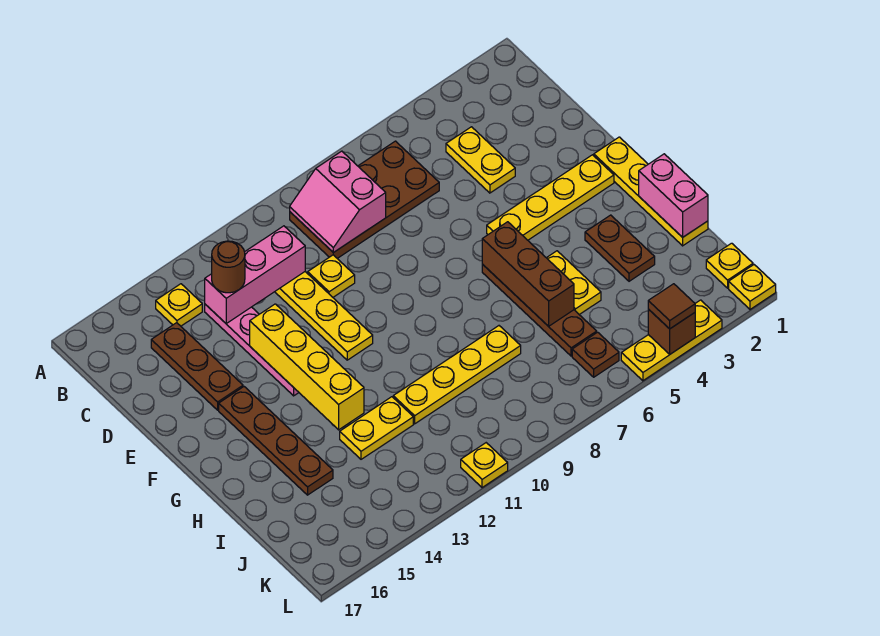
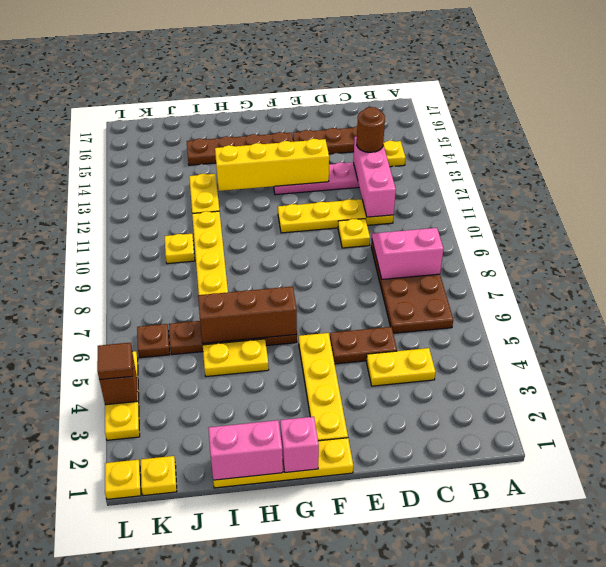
none -> pink brick G1 level 2
brown plate H3:I3 level 1 -> brown plate D5:E5 level 1
yellow plate L11 level 1 -> yellow plate J10 level 1

